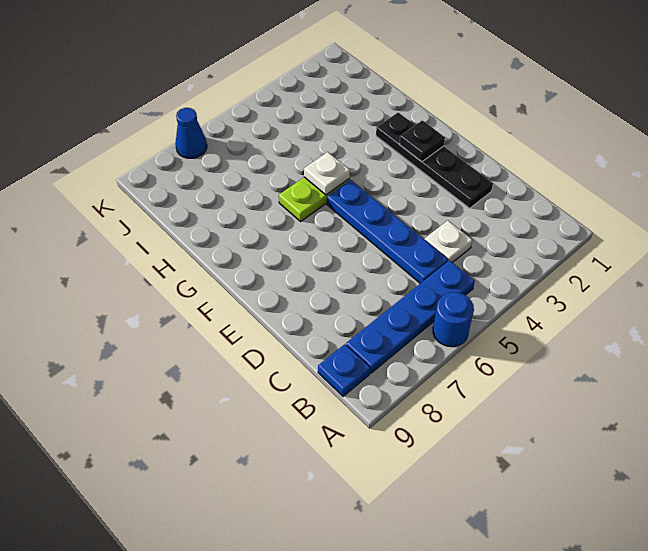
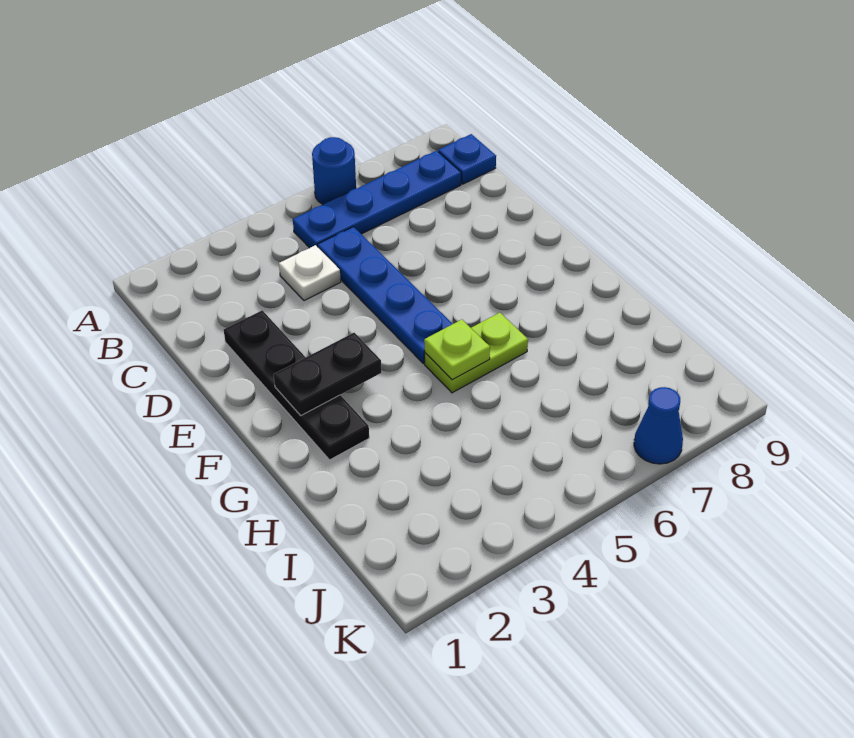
black plate F2 level 2 -> black plate F2:F3 level 2
white plate G5 level 2 -> lime plate G5 level 2

